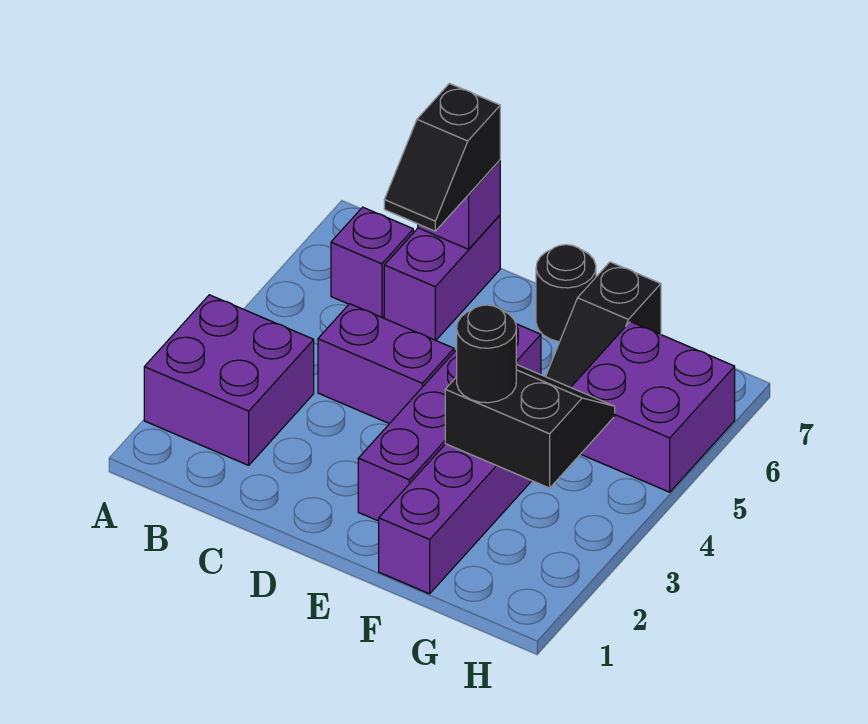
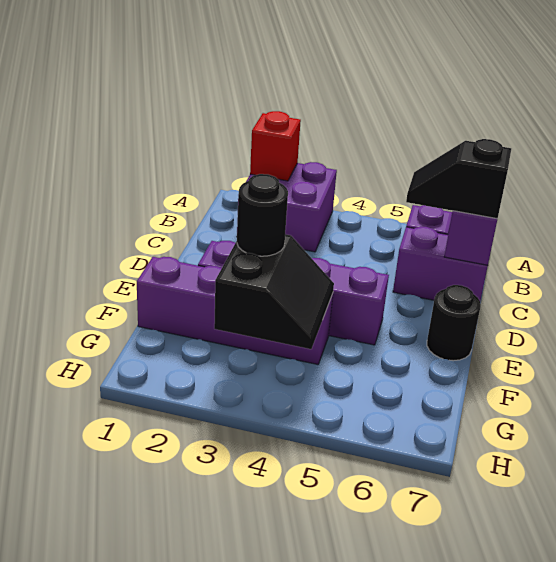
none -> red brick A2 level 2
purple brick C4:D4 level 1 -> none
black slope F6:F7 level 1 top 7 -> none
purple brick G5:H6 level 1 -> none

